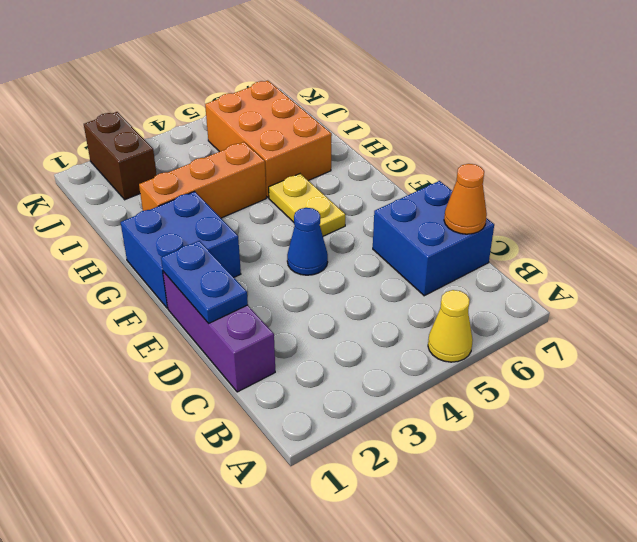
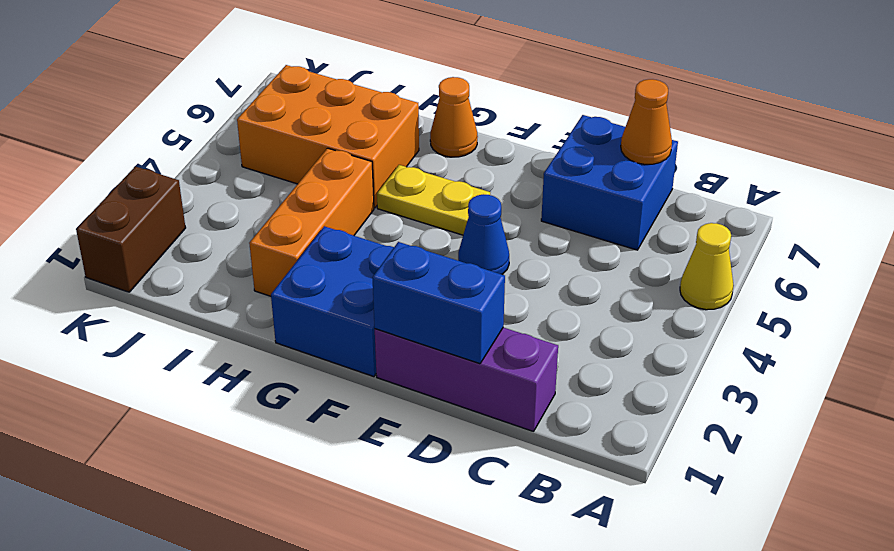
blue plate D1:E1 level 2 -> blue brick D1:E1 level 2
none -> orange cone G7 level 1
brown brick J2:K2 level 1 -> brown brick K1:K2 level 1

